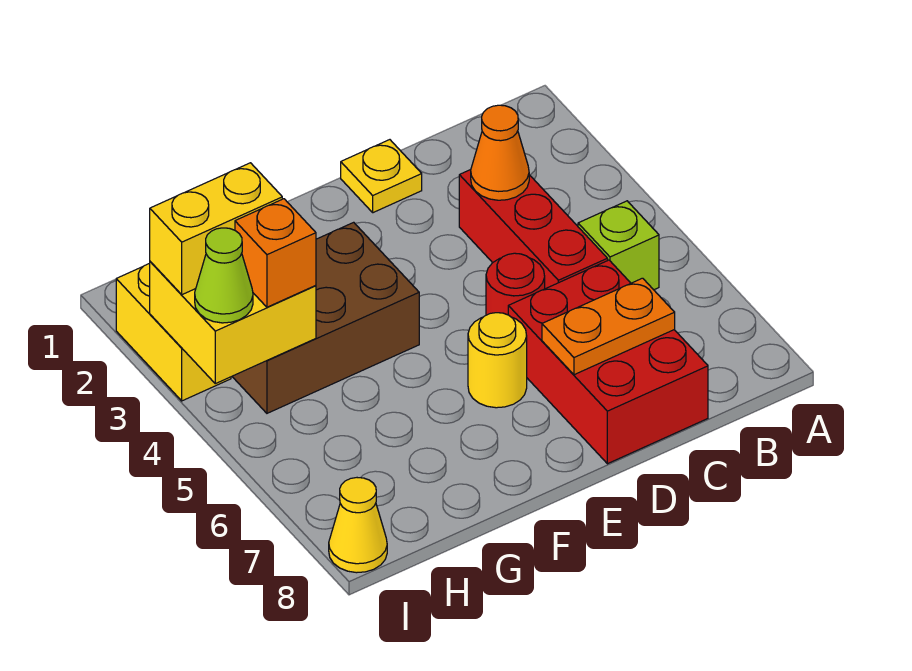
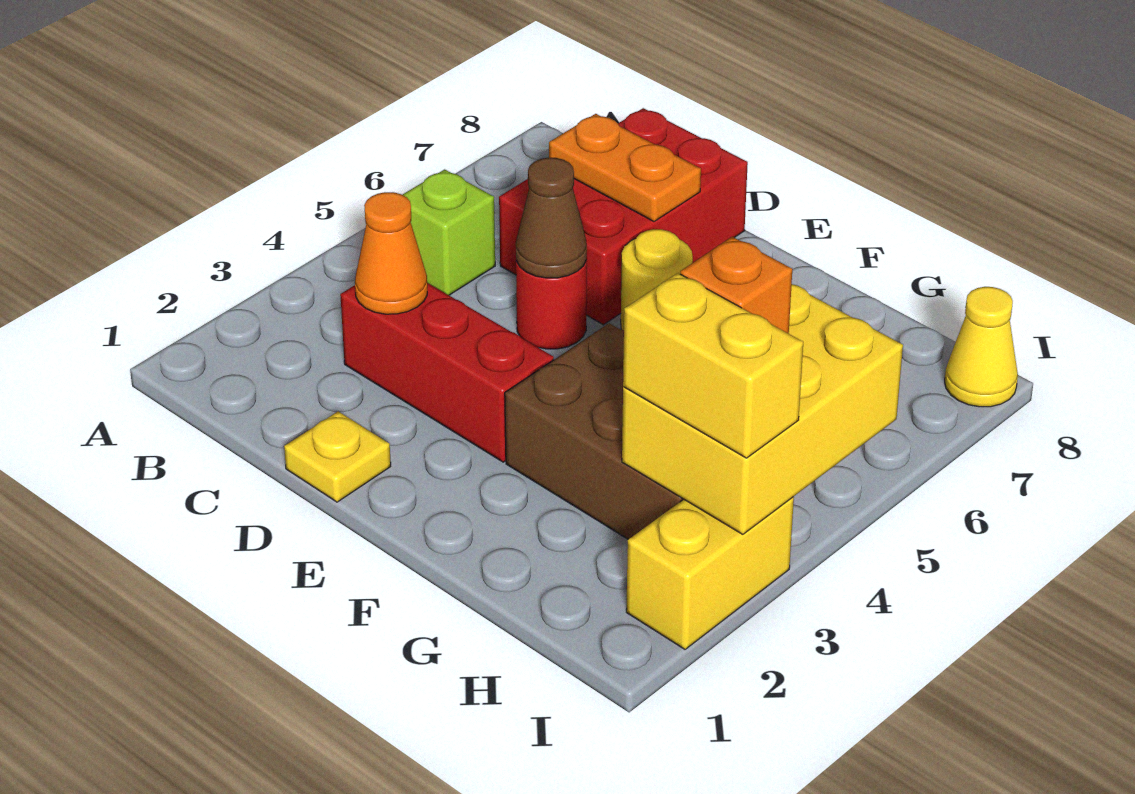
red brick C3:C5 level 1 -> red brick C3:E3 level 1
none -> brown cone D5 level 2
yellow brick H3:I4 level 2 -> yellow brick H3:I5 level 2
lime cone I4 level 3 -> none

